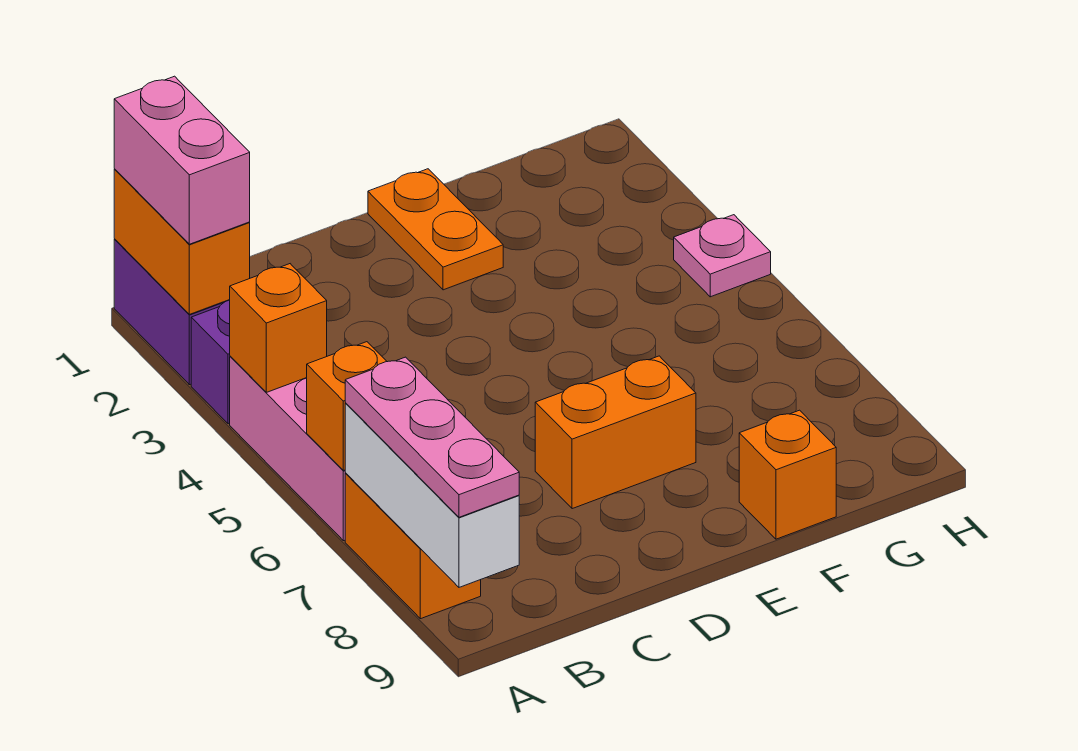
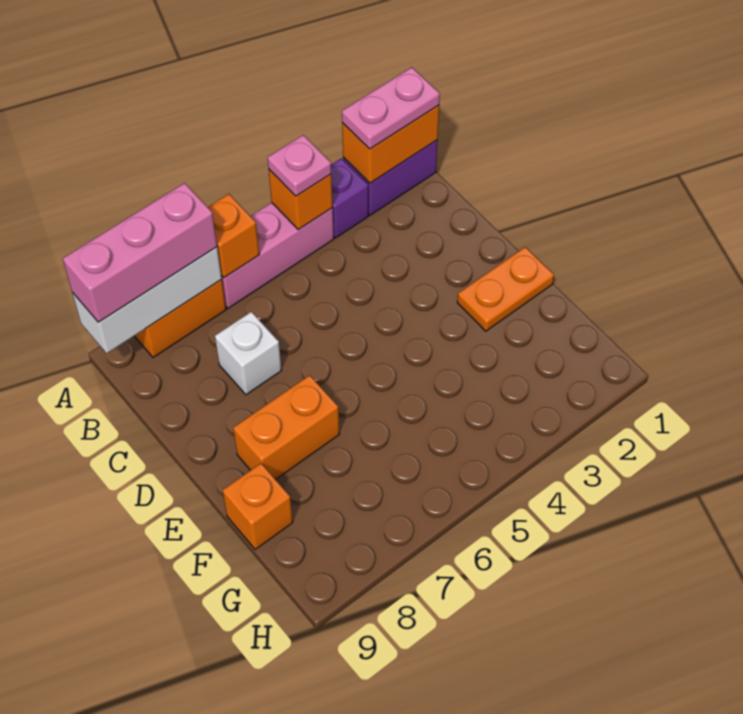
pink brick A1:A2 level 3 -> pink plate A1:A2 level 3
pink plate A7:A9 level 3 -> pink brick A7:A9 level 3
none -> white brick C7 level 1
orange brick D7:E7 level 1 -> orange brick E7:E8 level 1
pink plate H4 level 1 -> pink plate A4 level 3

